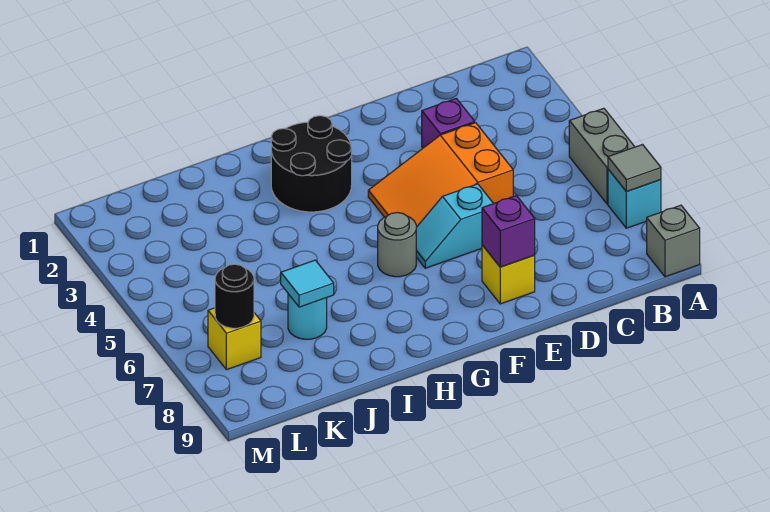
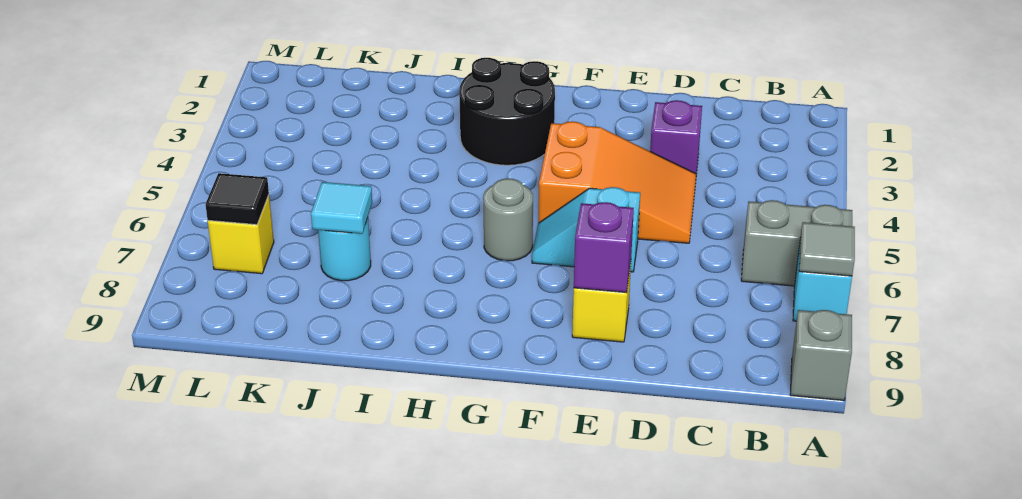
grey brick A5:A6 level 1 -> grey brick A6:B6 level 1
orange slope D4:F5 level 1 top D -> orange slope D4:F5 level 1 top F
black round brick L7 level 2 -> black tile L7 level 2

